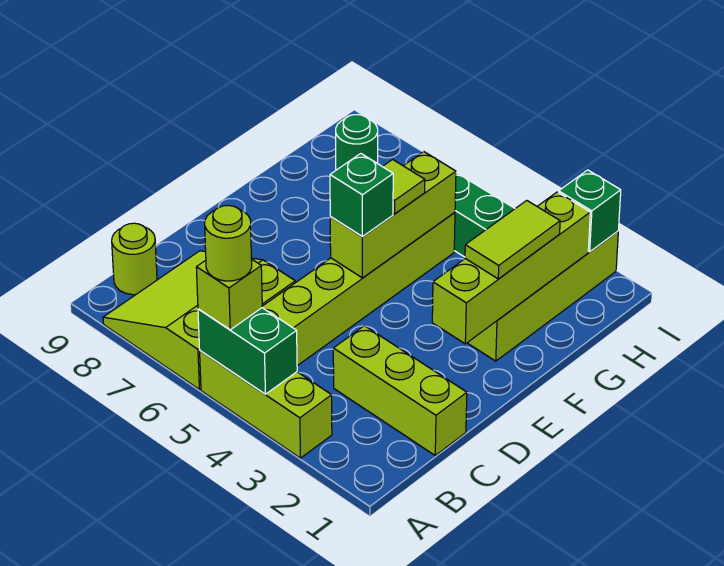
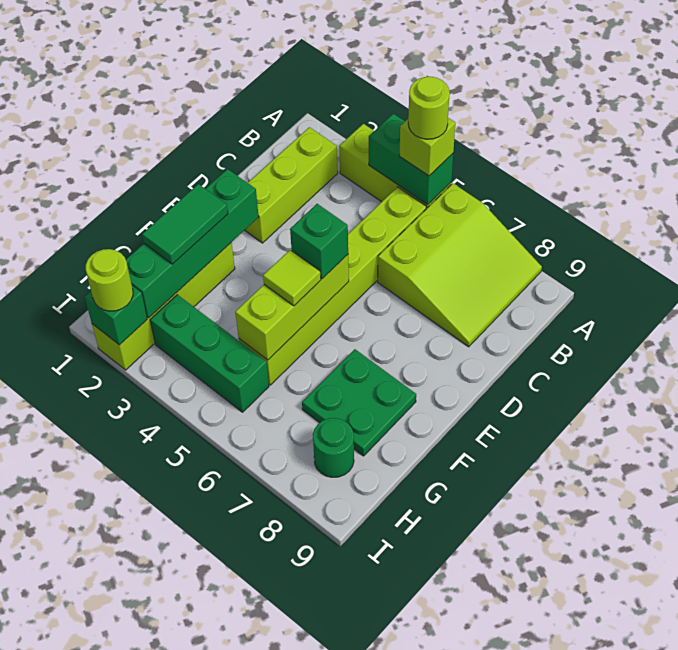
lime round brick B9 level 1 -> lime round brick I2 level 3
lime brick C1:C3 level 1 -> lime brick B2:D2 level 1
lime brick E2:H2 level 2 -> green brick E2:H2 level 2
lime tile F2:G2 level 3 -> green tile F2:G2 level 3
none -> green plate F7:G8 level 1

